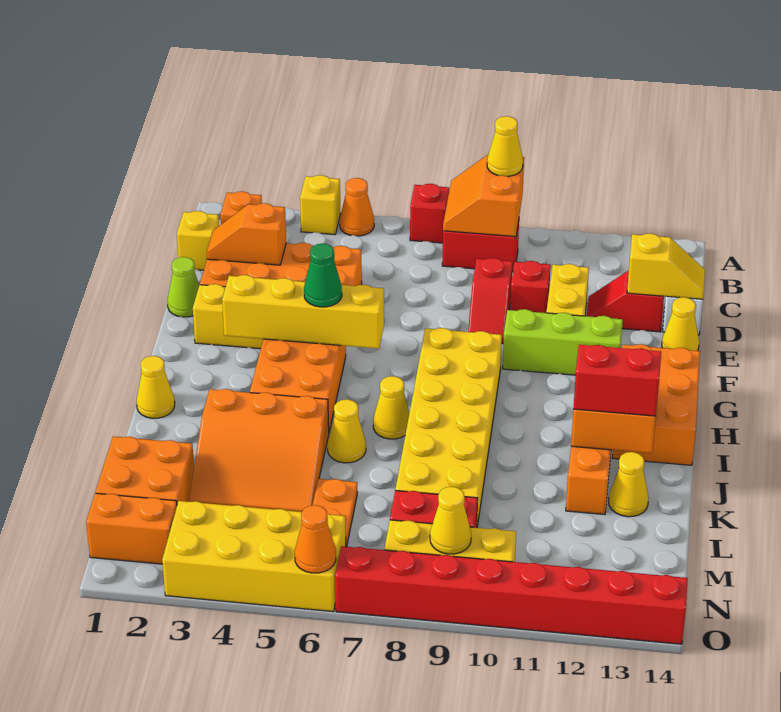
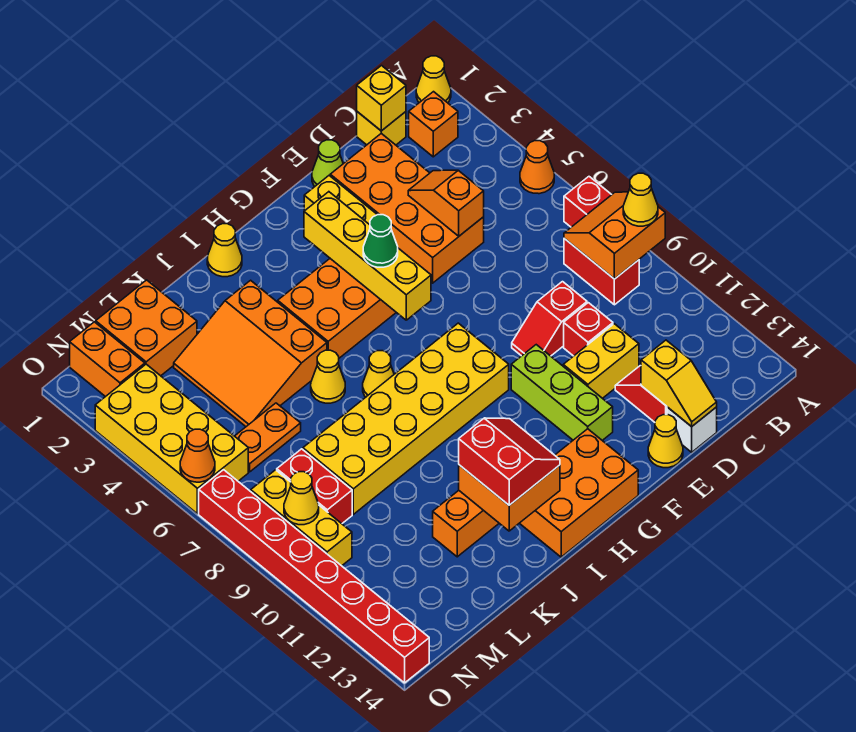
yellow brick A4 level 1 -> yellow brick C1 level 2
orange slope D2:D3 level 2 top 3 -> orange slope D4:D5 level 2 top 5
yellow cone K13 level 1 -> yellow cone A1 level 1

